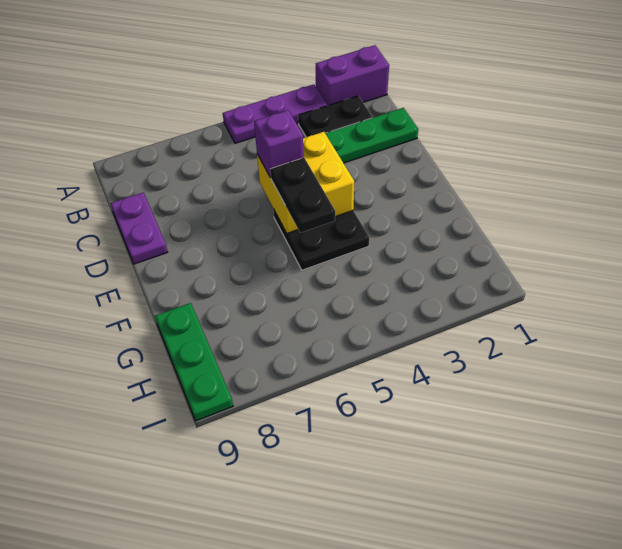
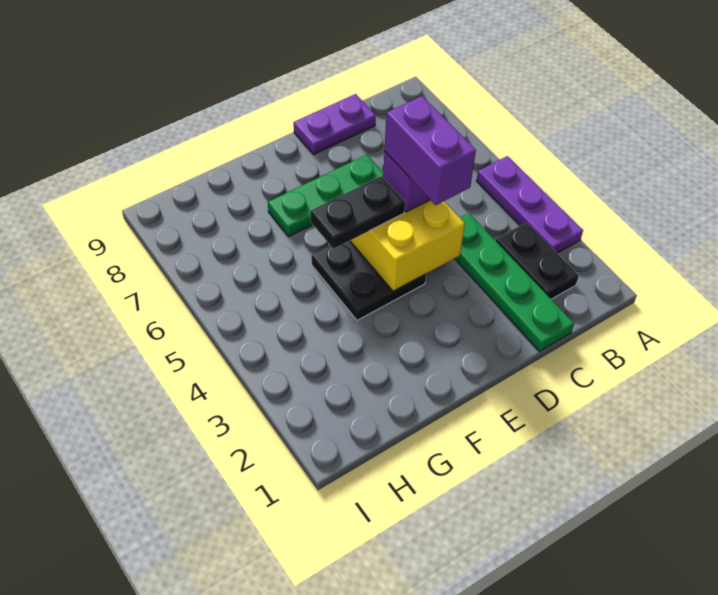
purple brick A1:A2 level 1 -> purple brick D4:D5 level 4
green plate G9:I9 level 1 -> green plate D7:F7 level 1

